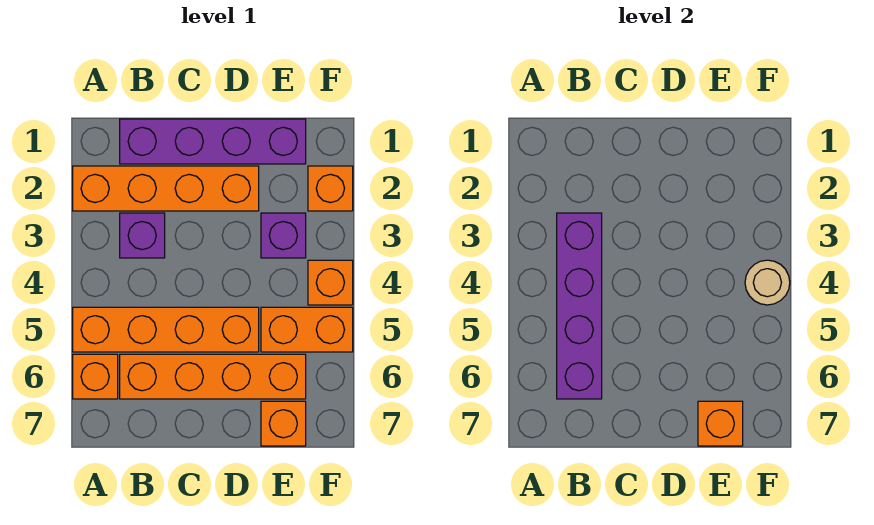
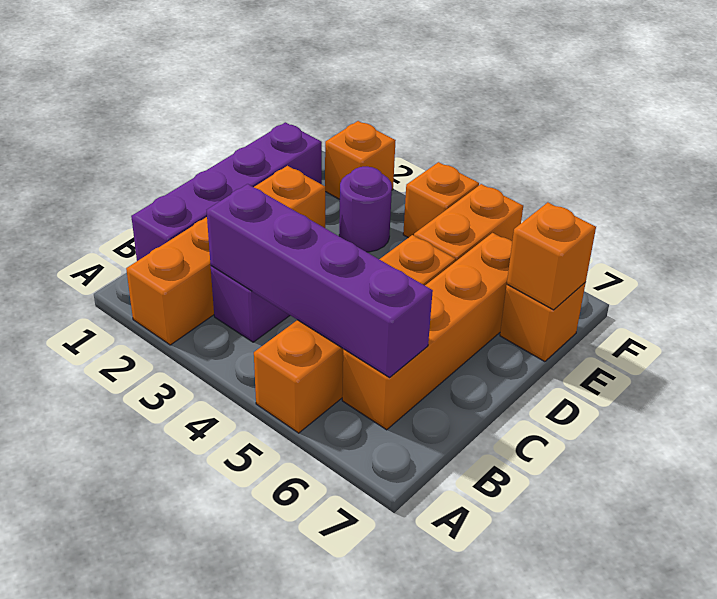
orange brick A6 level 1 -> none
purple brick E3 level 1 -> purple round brick E3 level 1
tan round brick F4 level 2 -> none

